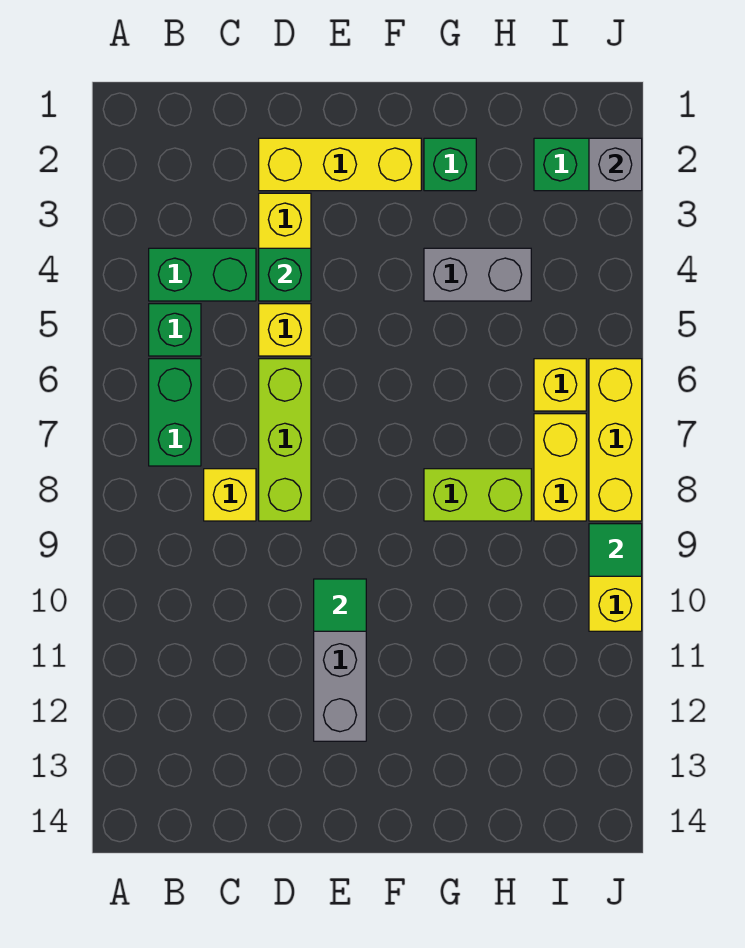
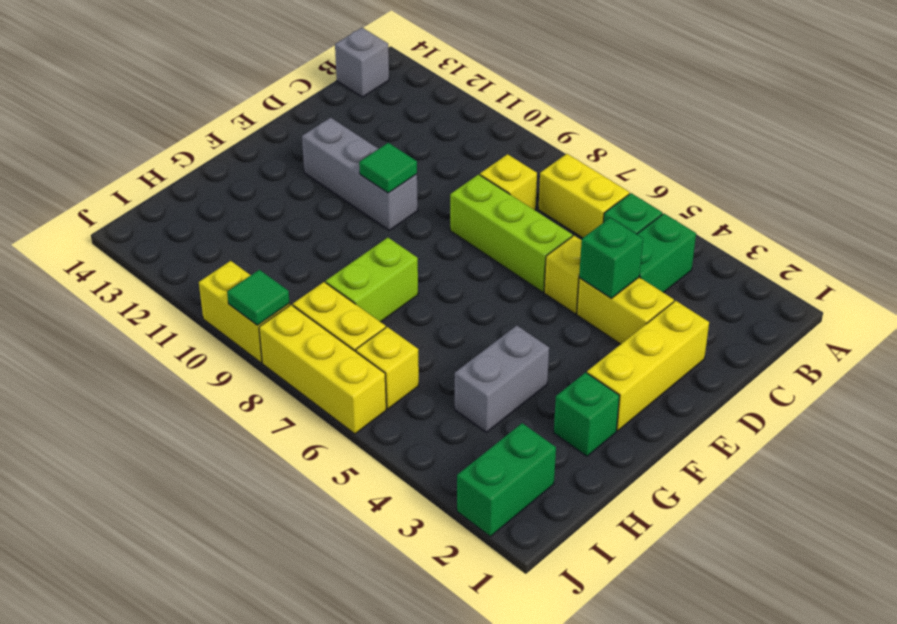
green brick B6:B7 level 1 -> yellow brick B6:B7 level 1
grey brick J2 level 2 -> grey brick B14 level 1

